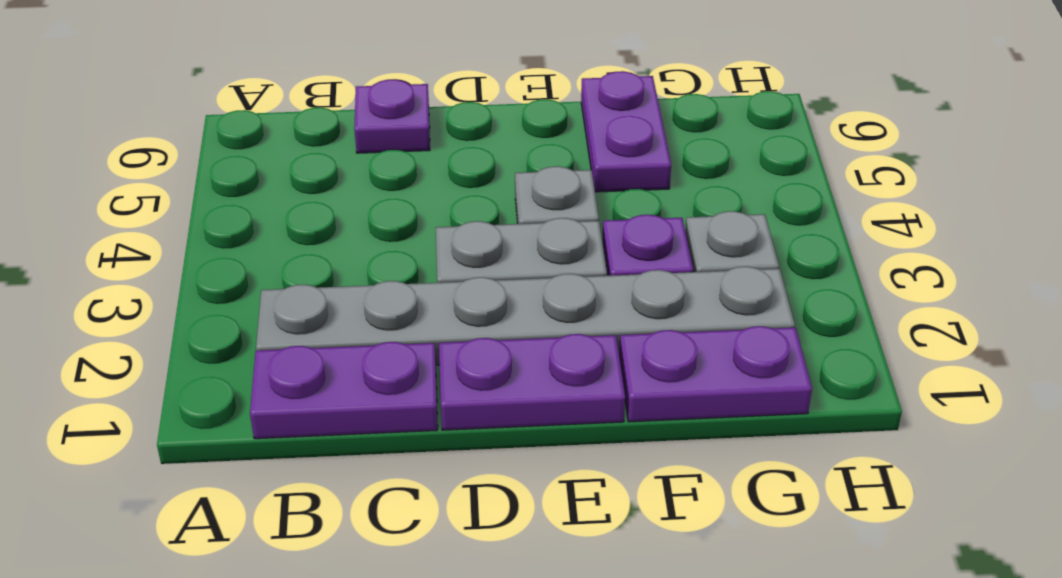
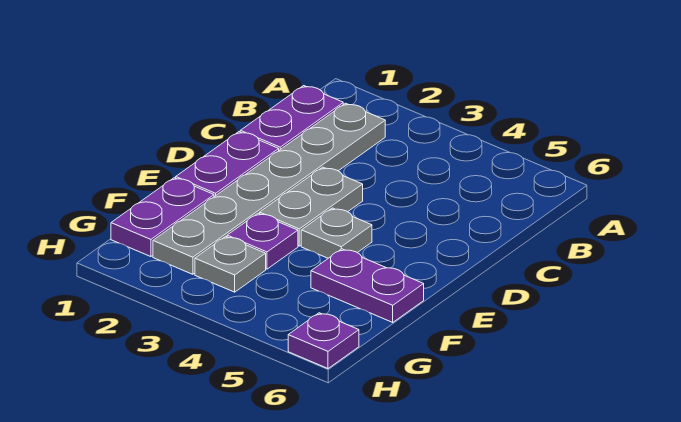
purple plate C6 level 1 -> purple plate H6 level 1

